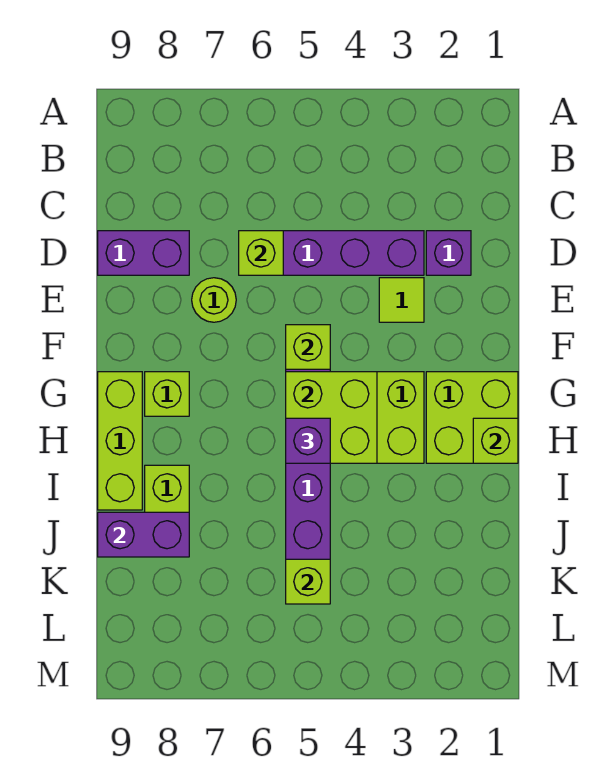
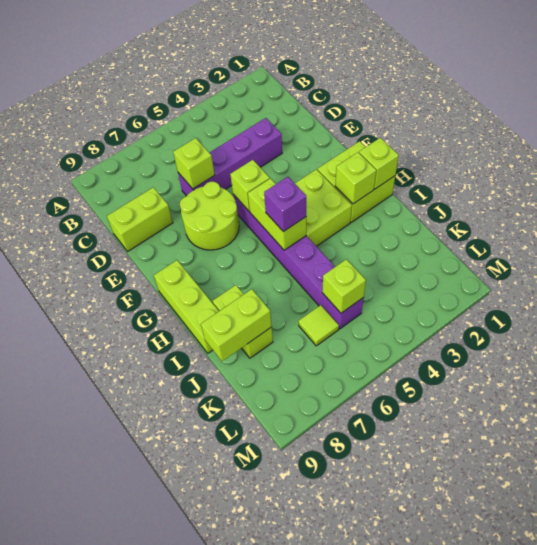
purple brick D2 level 1 -> none
purple brick D8:D9 level 1 -> lime brick D8:D9 level 1
lime tile E3 level 1 -> lime tile K6 level 1
lime round brick E7 level 1 -> lime round brick E6:F7 level 1
lime brick G4:H5 level 2 -> lime brick G5:H5 level 2
lime brick G8 level 1 -> lime brick H2 level 2
purple brick J8:J9 level 2 -> lime brick J8:J9 level 2

